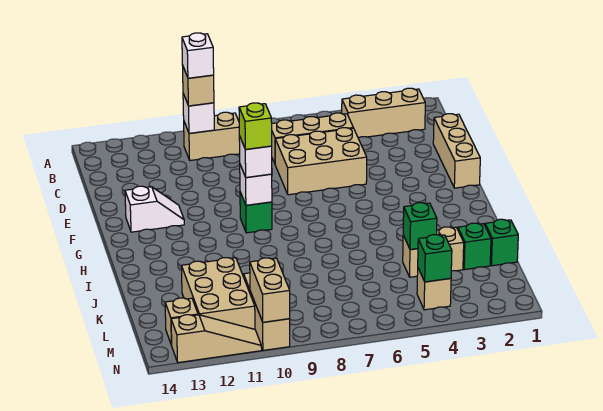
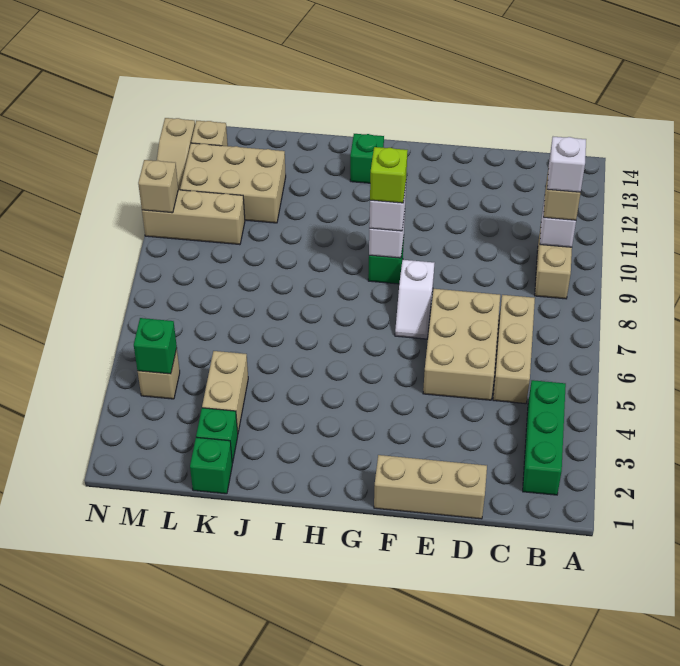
tan brick B2:B4 level 1 -> green brick B2:B4 level 1
white slope F12:F13 level 1 top 13 -> white slope F7:F8 level 1 top 8
green brick K4 level 2 -> green brick H13 level 1
tan brick M10:N10 level 2 -> tan brick N10 level 2

